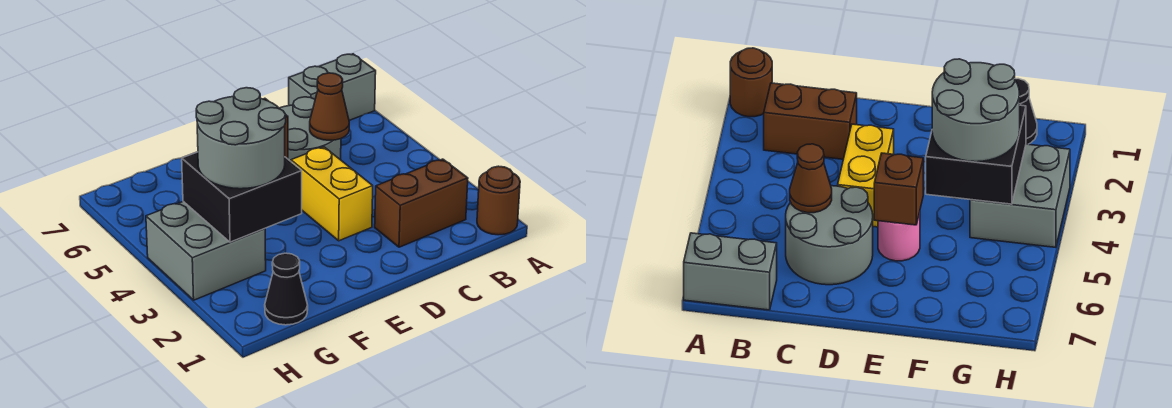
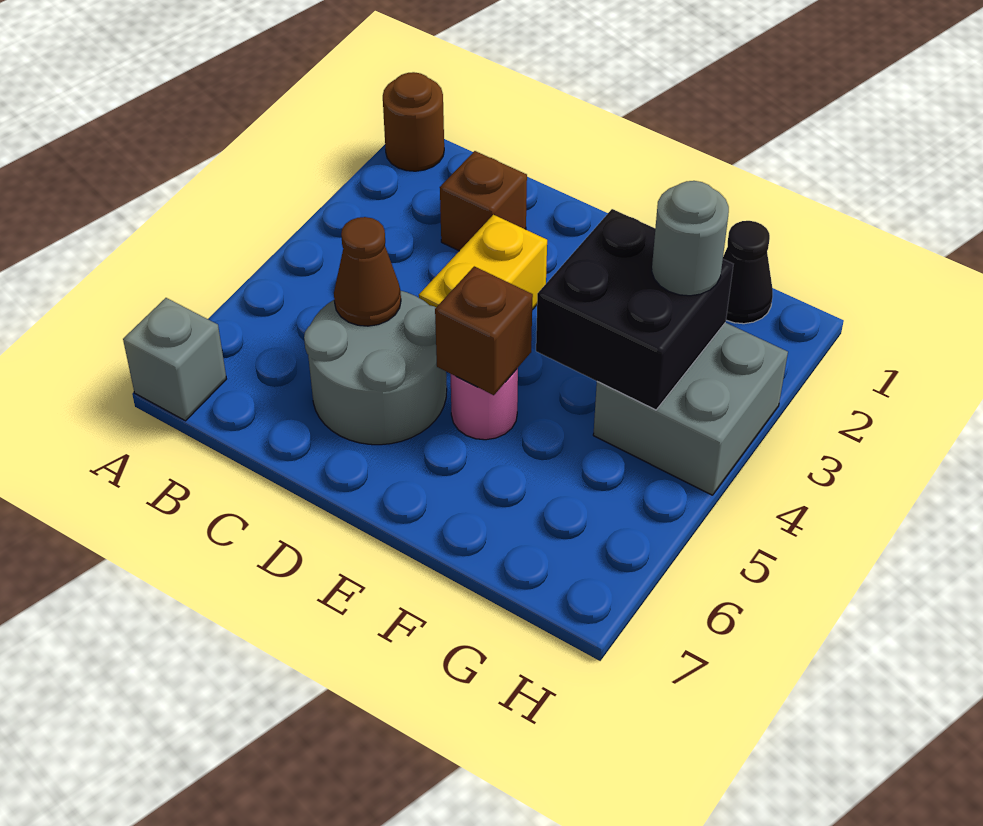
grey brick A7:B7 level 1 -> grey brick A7 level 1
brown brick B2:C2 level 1 -> brown brick C2 level 1
grey round brick F3:G4 level 3 -> grey round brick G3 level 3

